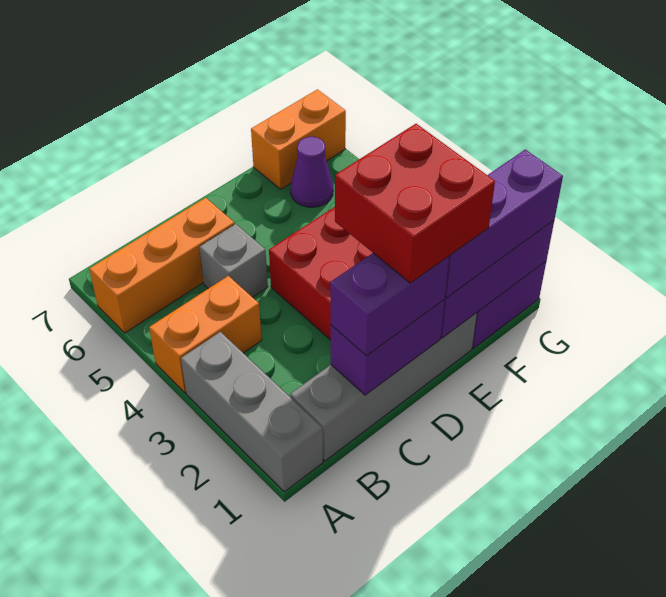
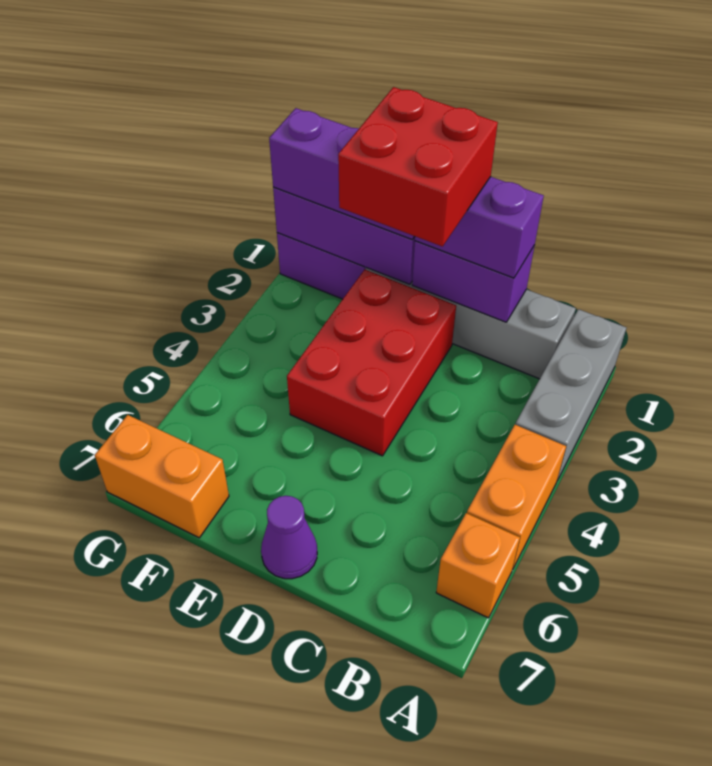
orange brick A4:B4 level 1 -> orange brick A4:A5 level 1
orange brick A6:C6 level 1 -> orange brick A6 level 1
grey brick C5 level 1 -> none
purple cone F6 level 1 -> purple cone D7 level 1

